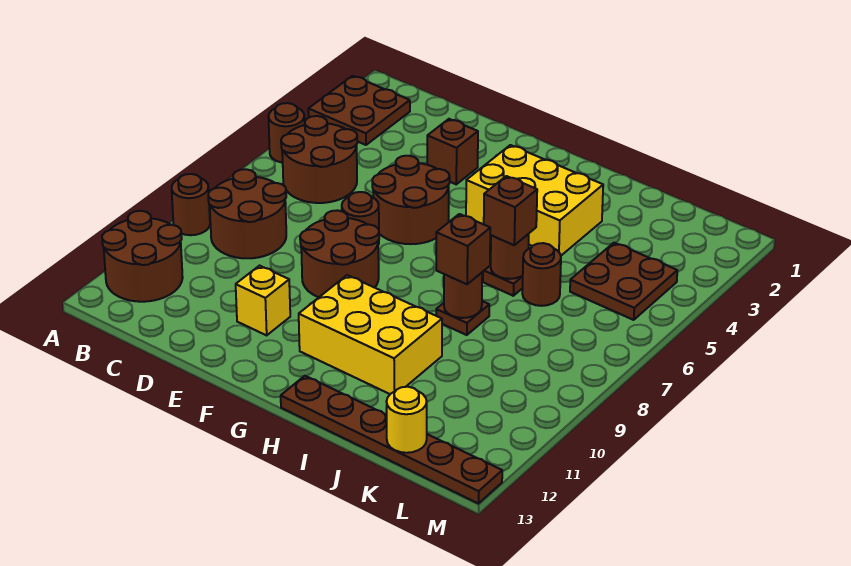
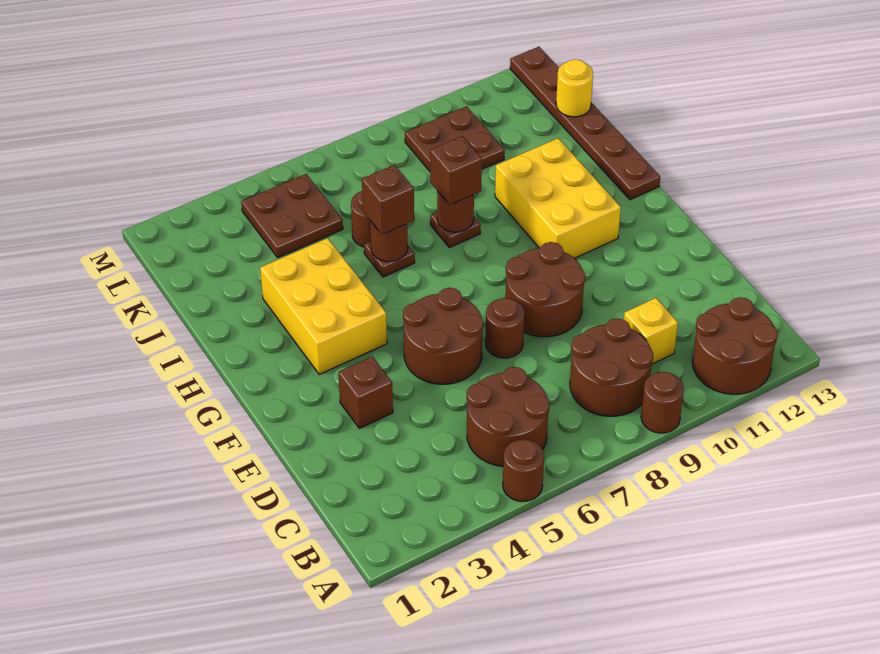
brown plate A2:B3 level 1 -> brown plate K9:L10 level 1
yellow brick E11 level 1 -> yellow brick C10 level 1

